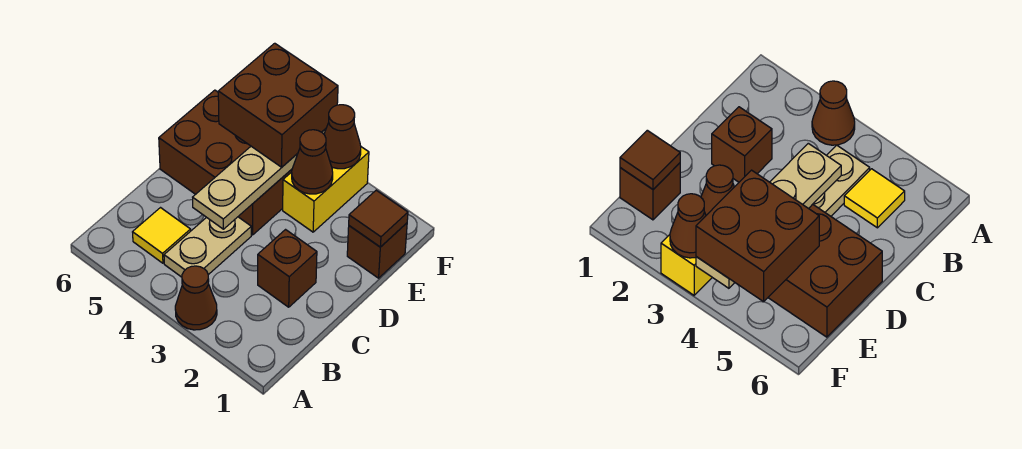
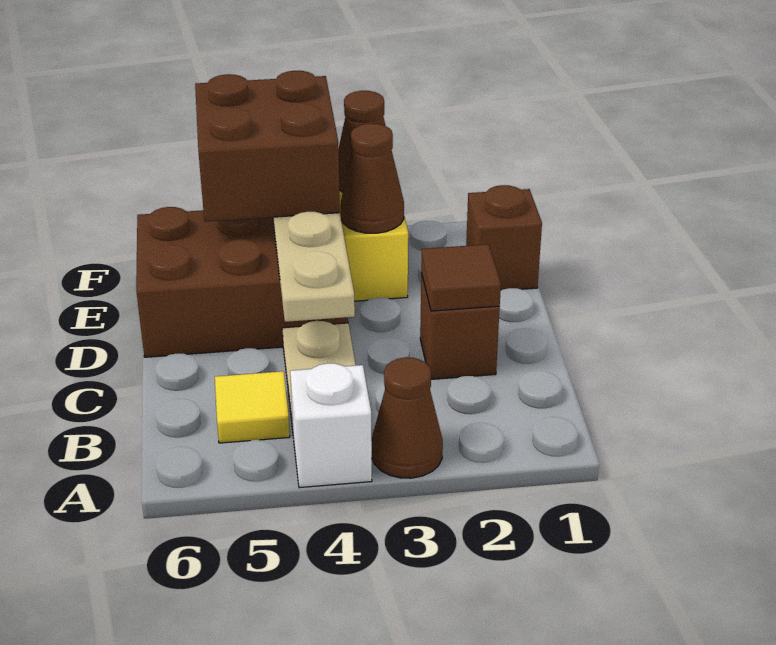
none -> white brick A4 level 1
brown tile E1 level 2 -> brown tile C2 level 2

